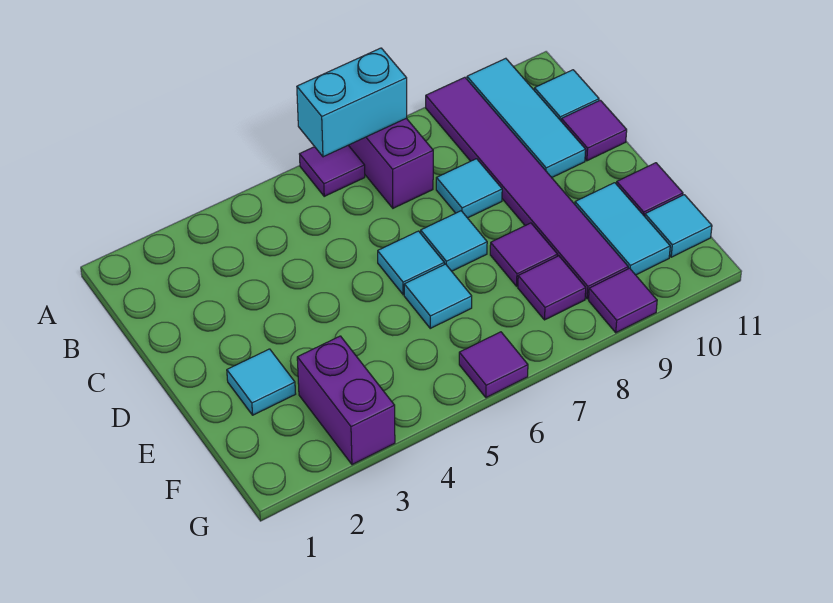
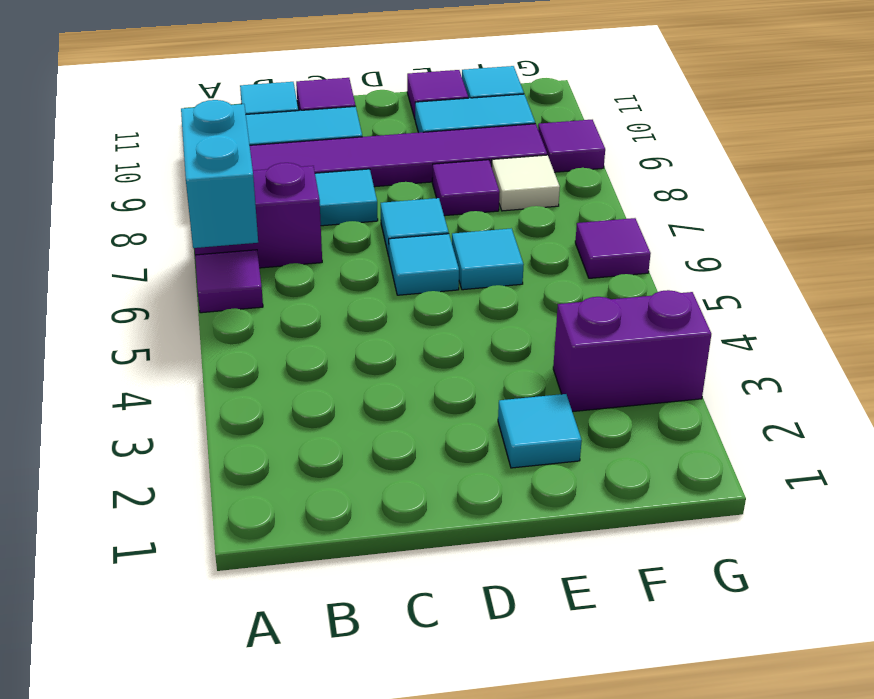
purple tile F8 level 1 -> white tile F8 level 1

